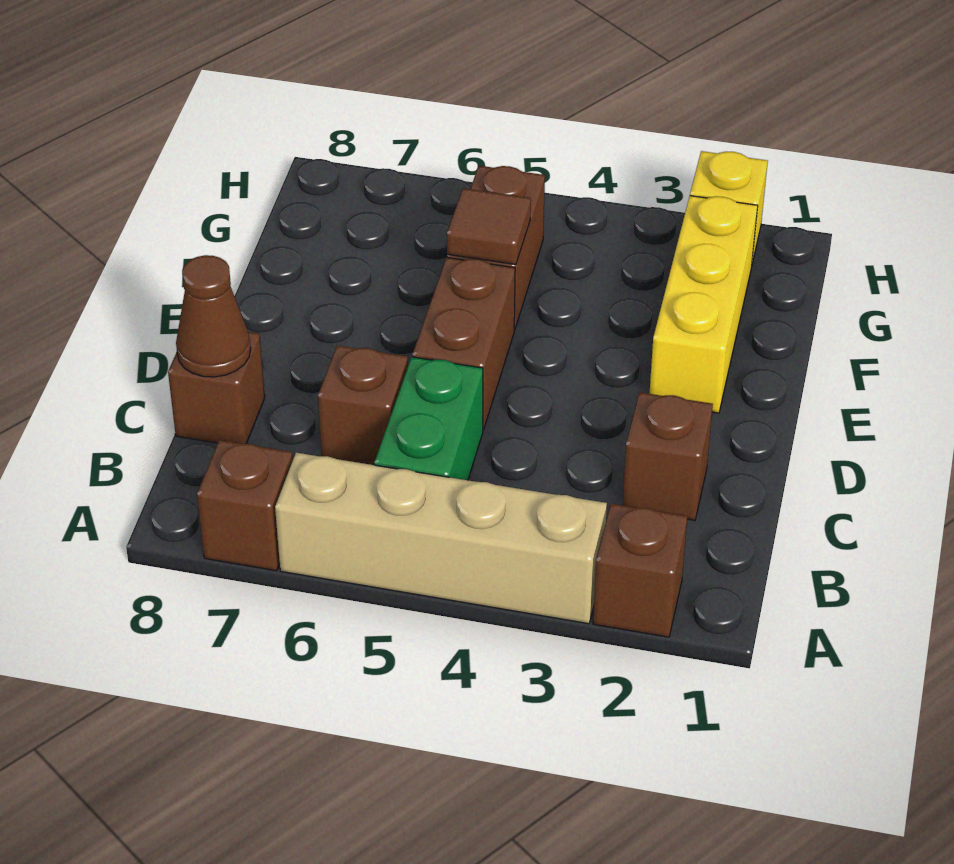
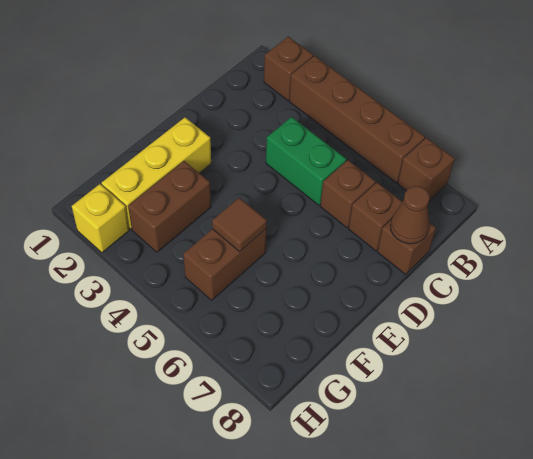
tan brick A3:A6 level 1 -> brown brick A3:A6 level 1
green brick B5:C5 level 1 -> green brick C4:C5 level 1
brown brick C2 level 1 -> brown brick C7 level 1
brown brick D5:E5 level 1 -> brown brick F3:G3 level 1

